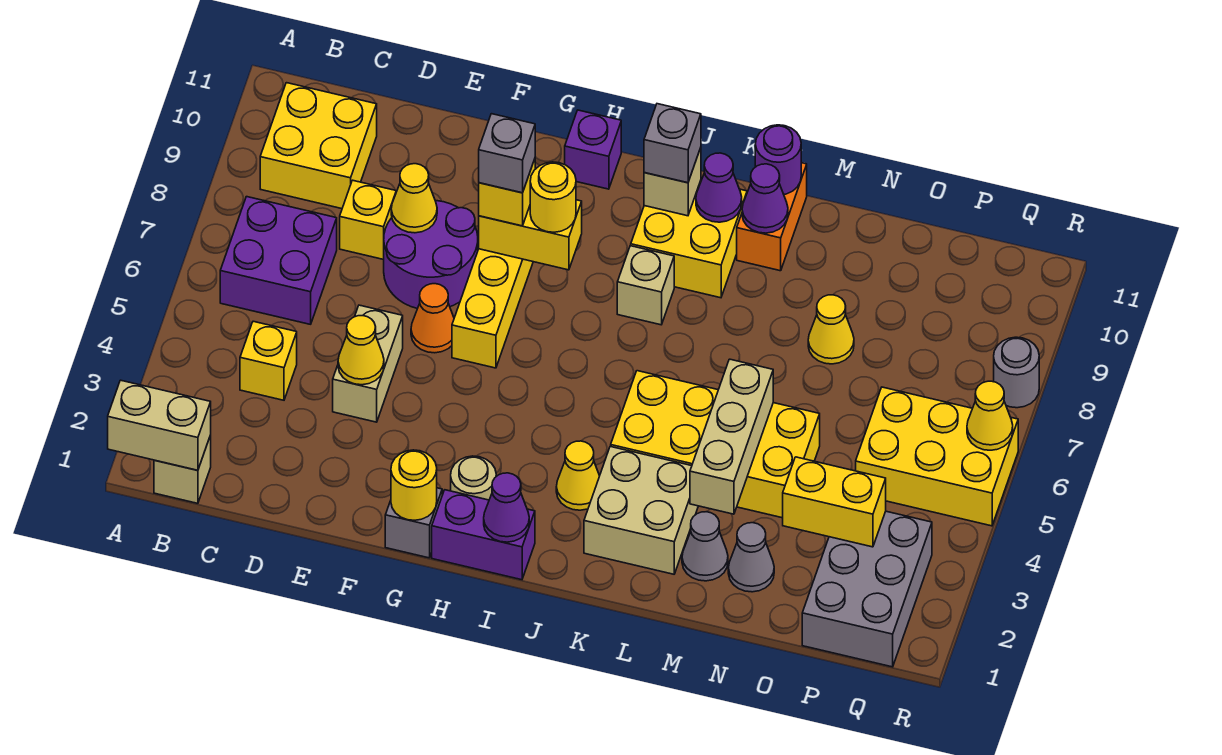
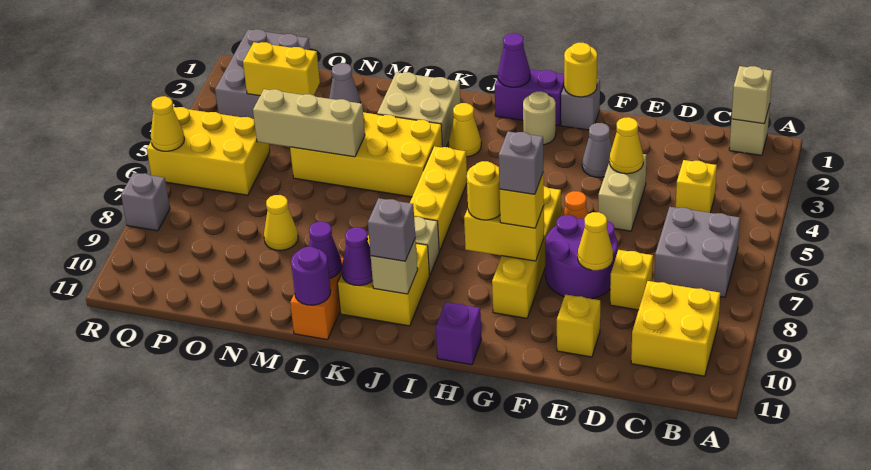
tan brick A1:B1 level 2 -> tan brick B1 level 2
purple brick B6:C7 level 1 -> grey brick B6:C7 level 1
none -> yellow brick E10 level 1
none -> yellow brick J5:J7 level 1
grey cone M2 level 1 -> grey cone F3 level 1
tan brick M3:M5 level 2 -> tan brick M5:O5 level 2
grey round brick R8 level 1 -> grey brick R8 level 1

